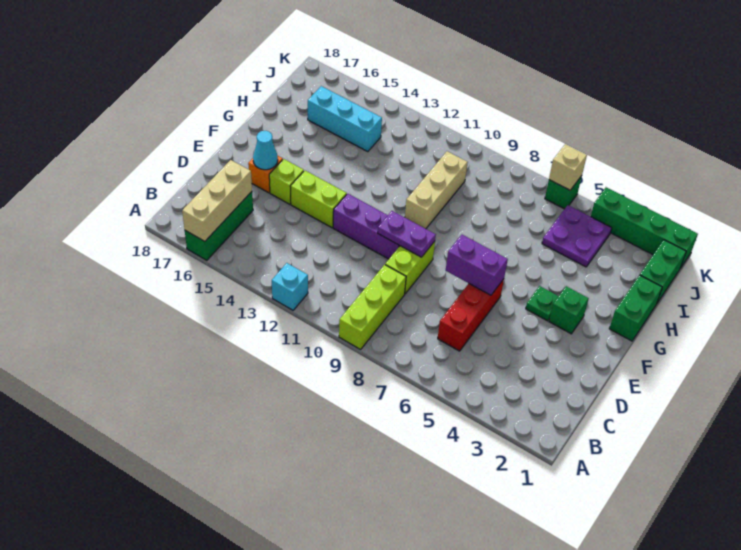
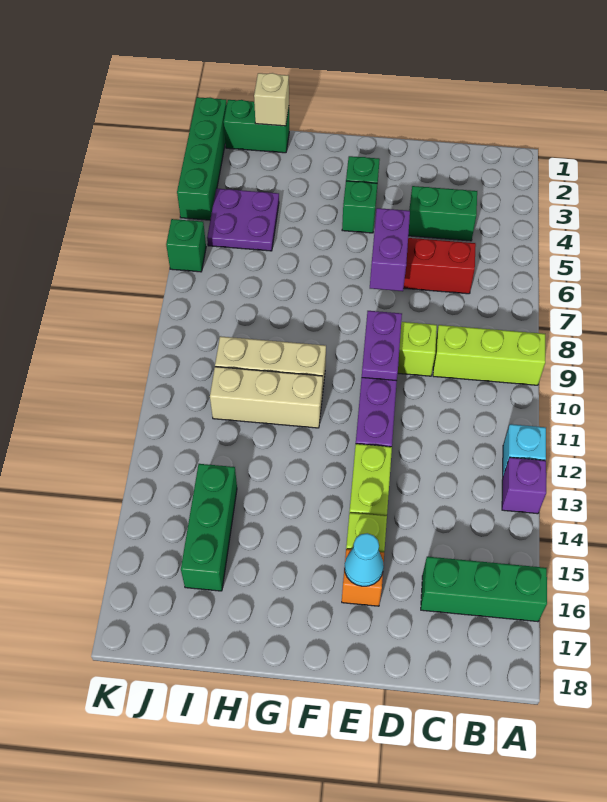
none -> purple brick A13 level 1
tan brick A16:C16 level 2 -> tan brick G11:I11 level 1
green plate F4 level 1 -> green brick F4 level 1
green brick G1:H1 level 1 -> green brick C4:D4 level 1
cyan brick I14:I16 level 1 -> green brick I14:I16 level 1
tan brick K6 level 2 -> tan brick I1 level 2

